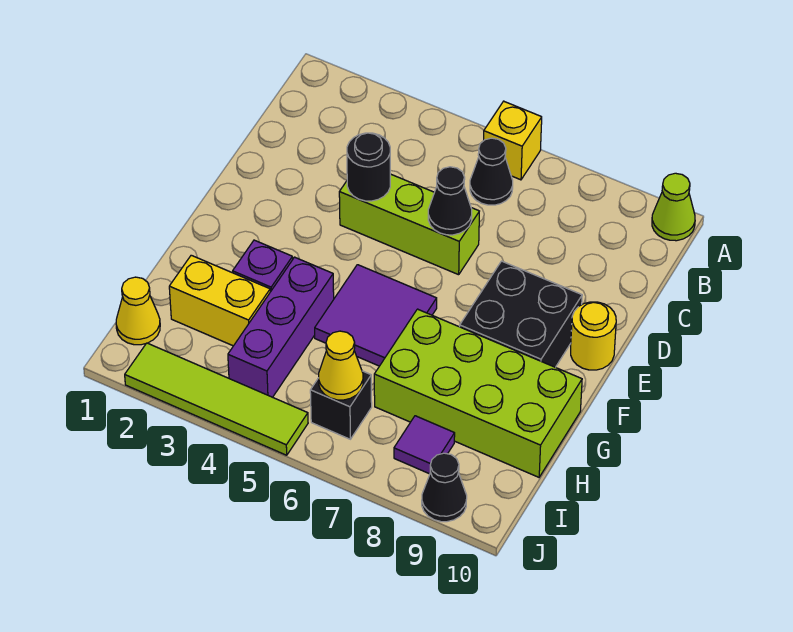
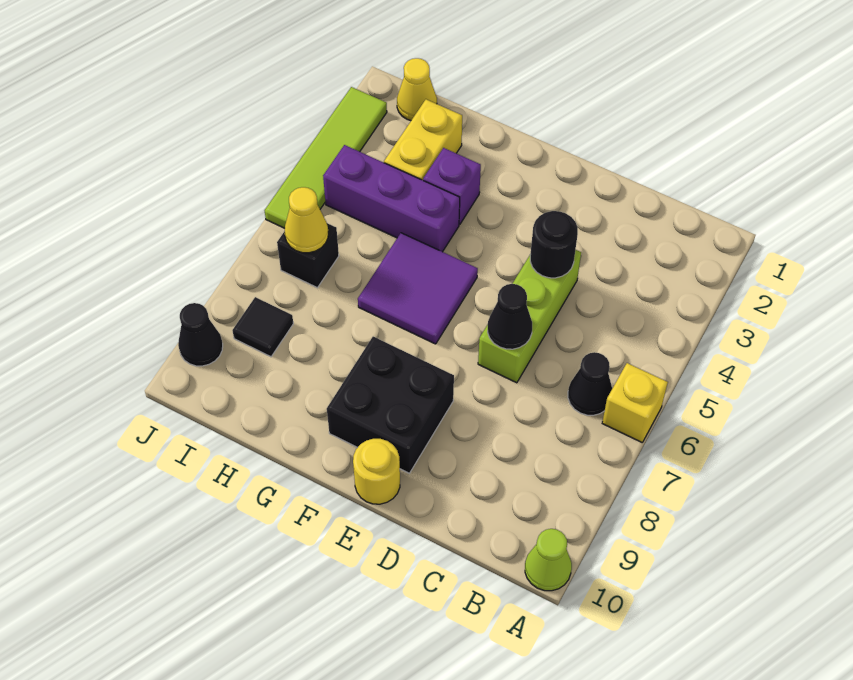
lime brick G7:H10 level 1 -> none
purple tile I8 level 1 -> black tile I8 level 1

